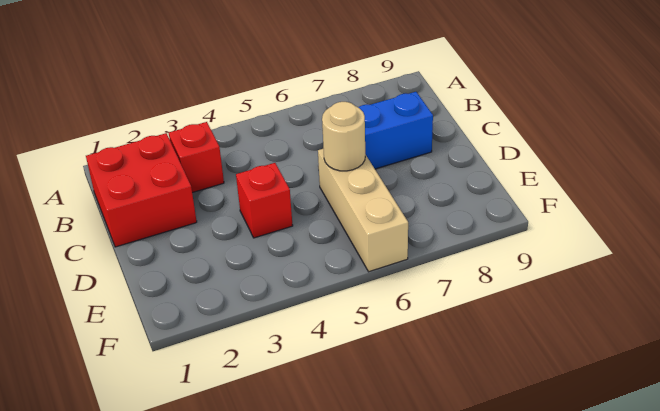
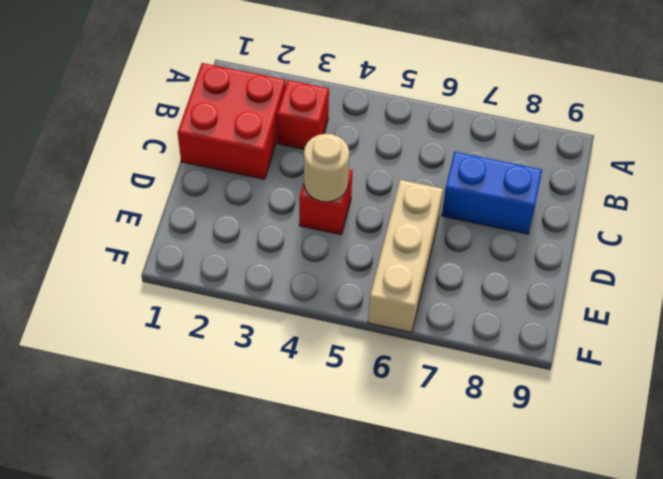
tan round brick D6 level 2 -> tan round brick D4 level 2

